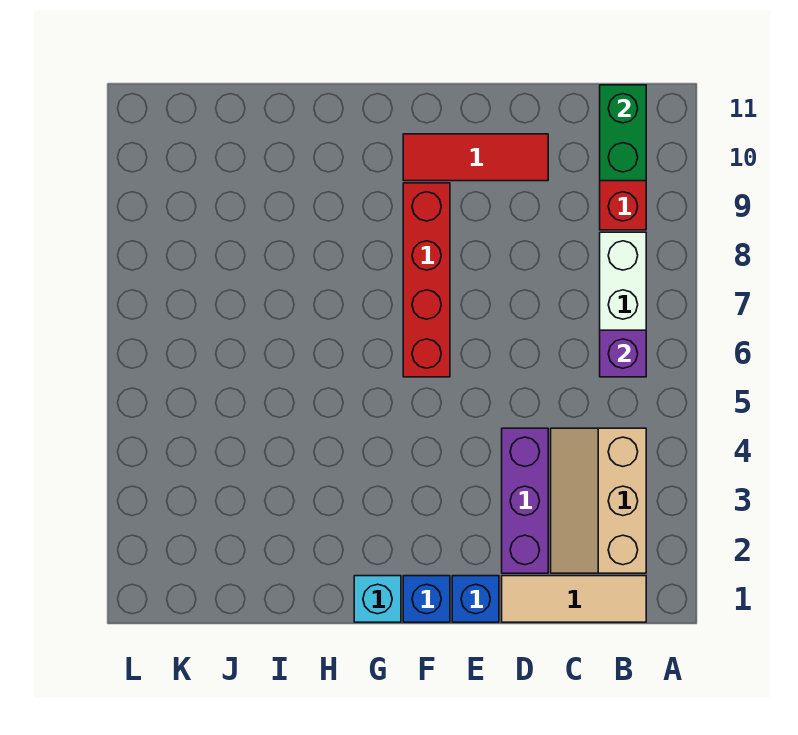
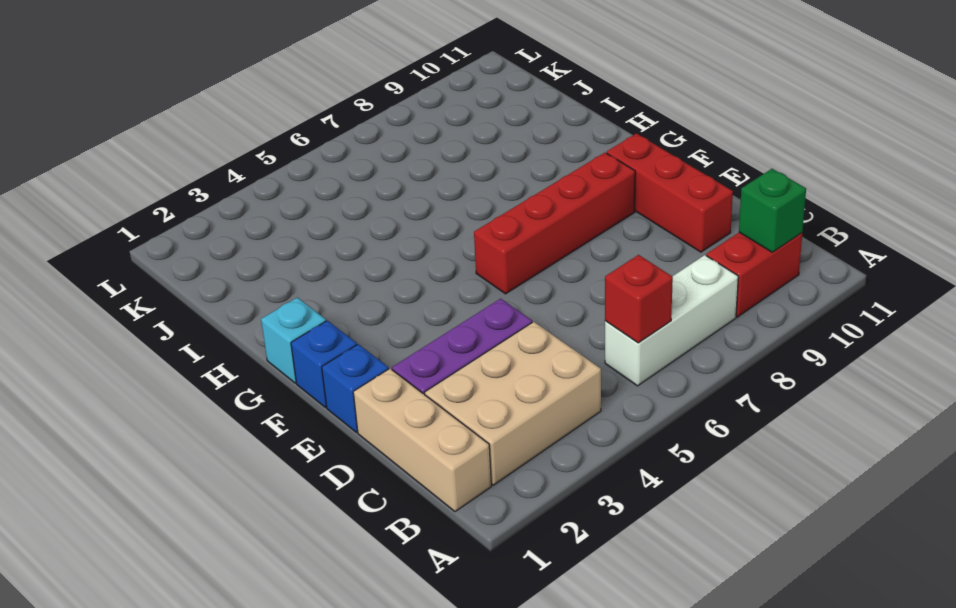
tan tile B1:D1 level 1 -> tan brick B1:D1 level 1
tan slope B2:C4 level 1 top B -> tan brick B2:C4 level 1
purple brick B6 level 2 -> red brick B6 level 2
green brick B10:B11 level 2 -> green brick B10 level 2
red tile D10:F10 level 1 -> red brick D10:F10 level 1

